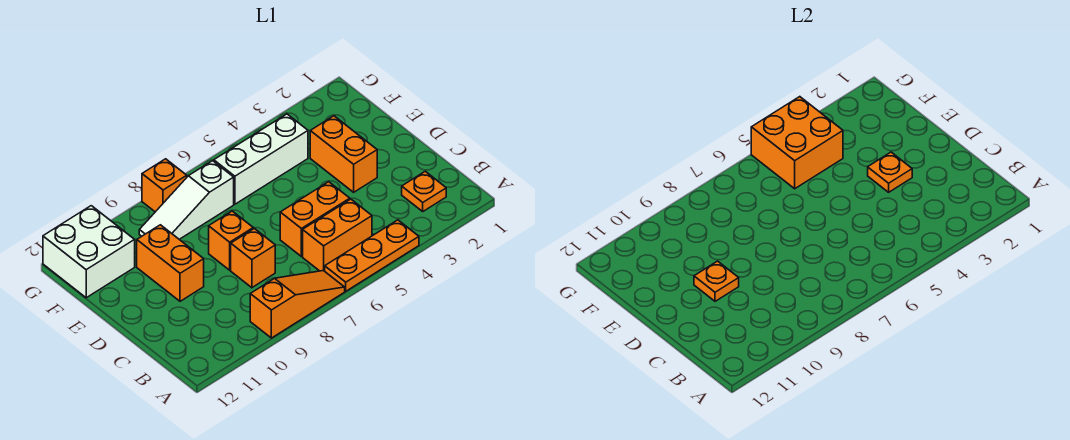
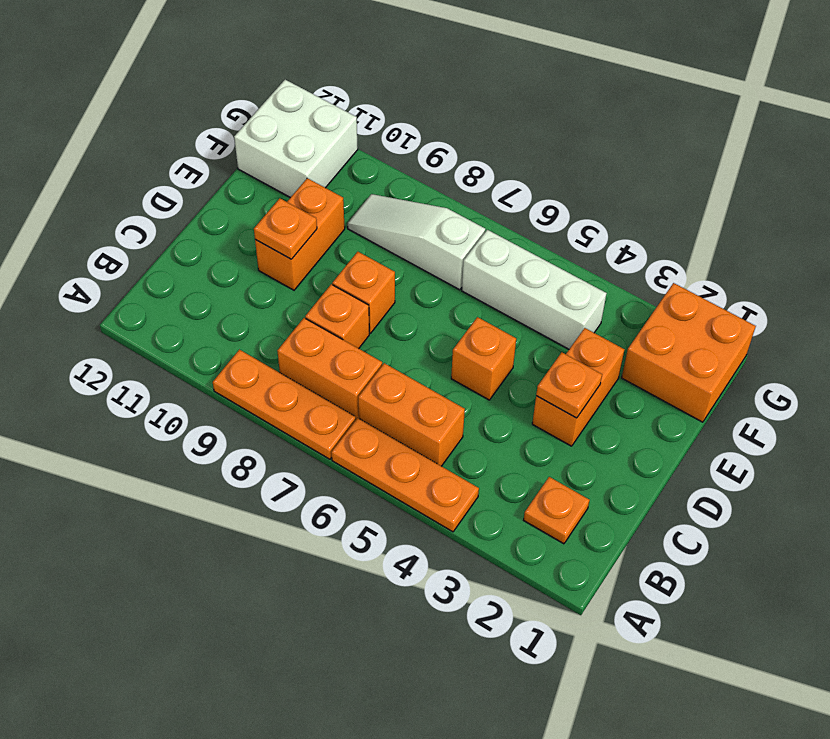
orange slope A7:A9 level 1 top 9 -> orange plate A7:A9 level 1
orange brick C5:C6 level 1 -> orange brick B7:B8 level 1
orange brick F4:G5 level 2 -> orange brick F1:G2 level 1
orange brick G8 level 1 -> orange brick D5 level 1

